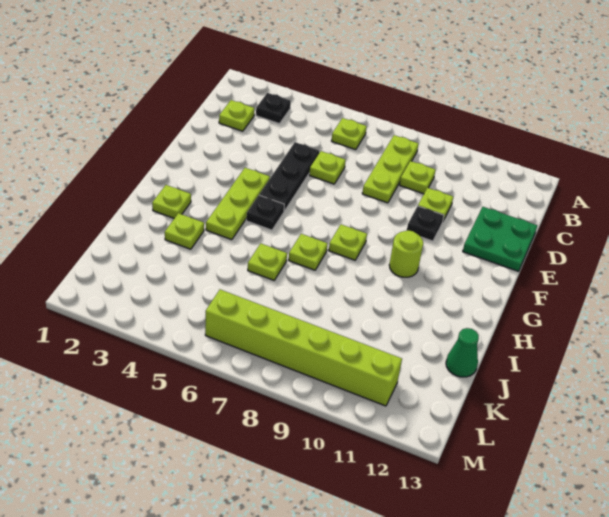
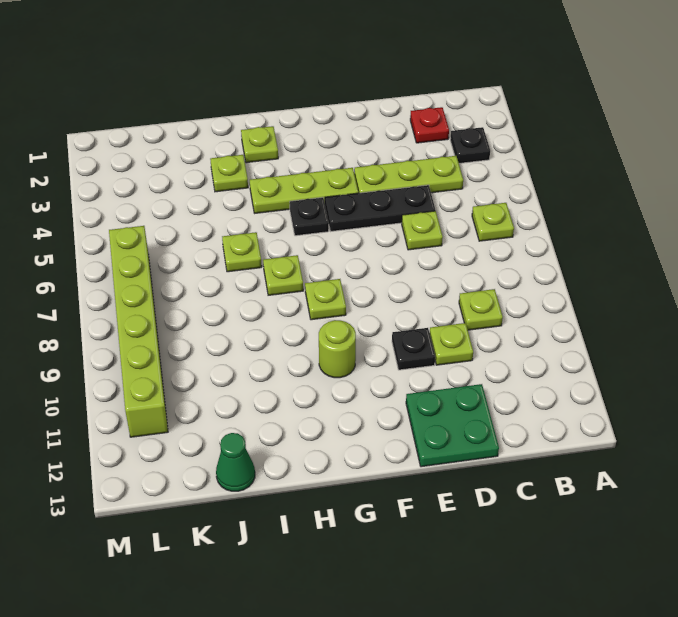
lime plate B8:D8 level 1 -> lime plate C4:E4 level 1
lime plate C2 level 1 -> red plate C2 level 1

